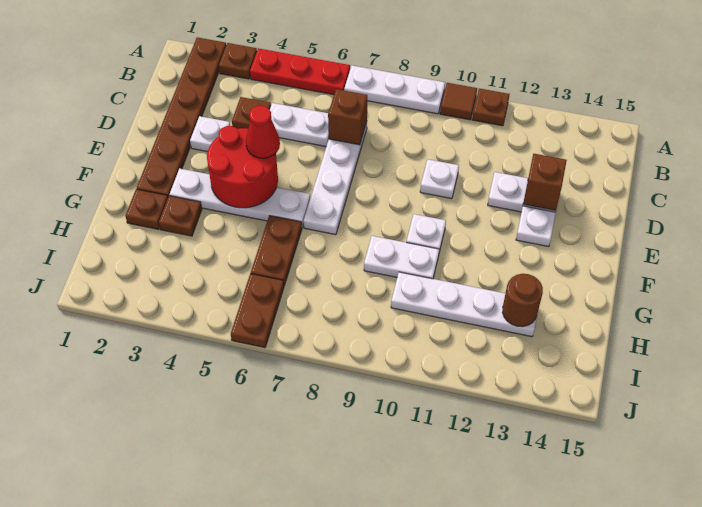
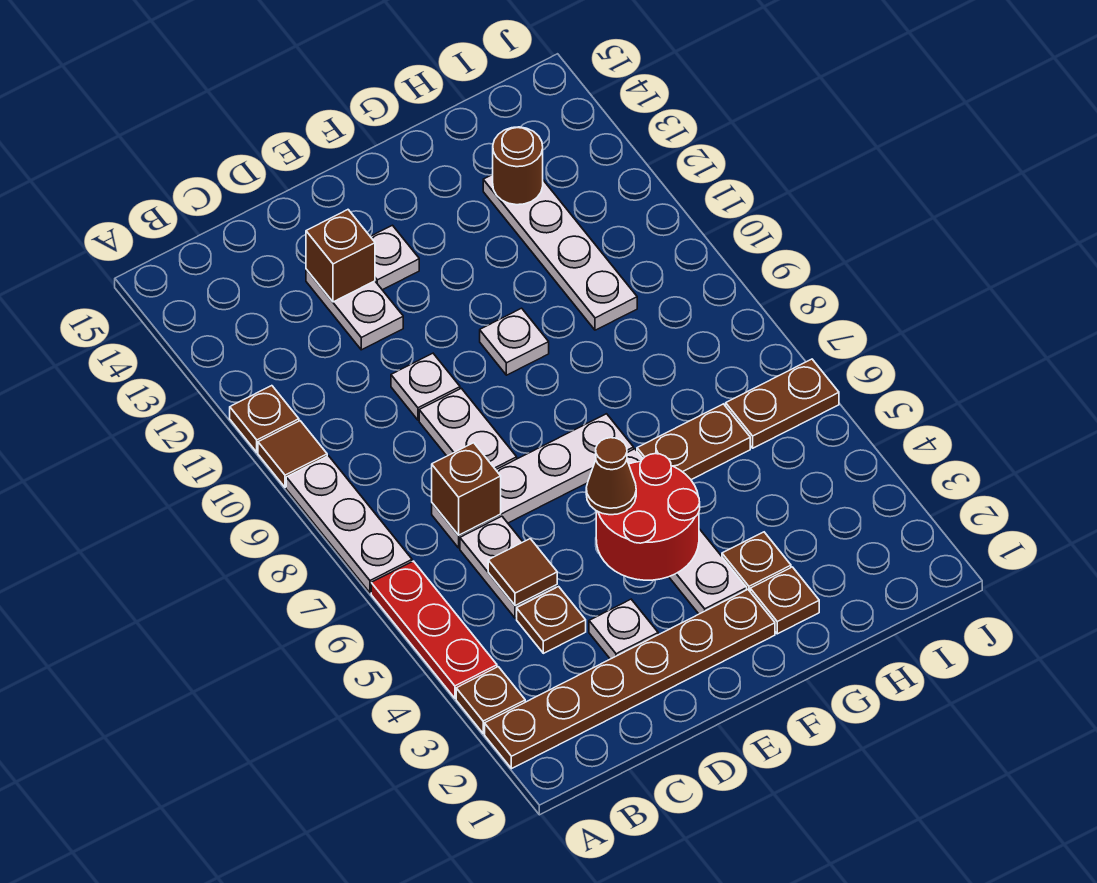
none -> brown tile C5 level 2
red cone E5 level 3 -> brown cone E5 level 3
white plate G9:G10 level 1 -> white plate D8:D9 level 1

